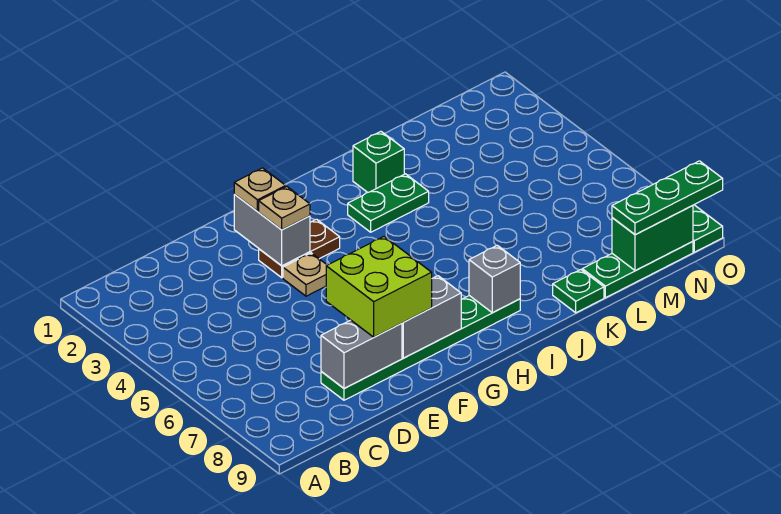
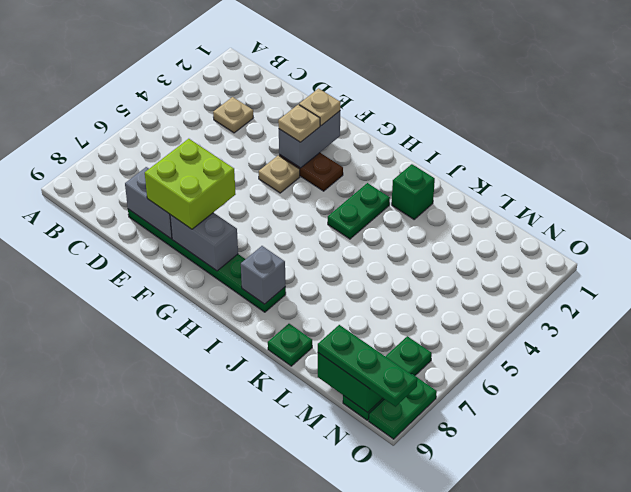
none -> tan plate C3 level 1
green plate I3:J3 level 1 -> green plate I3:I4 level 1
green plate L9:N9 level 1 -> green plate N7:N9 level 1

